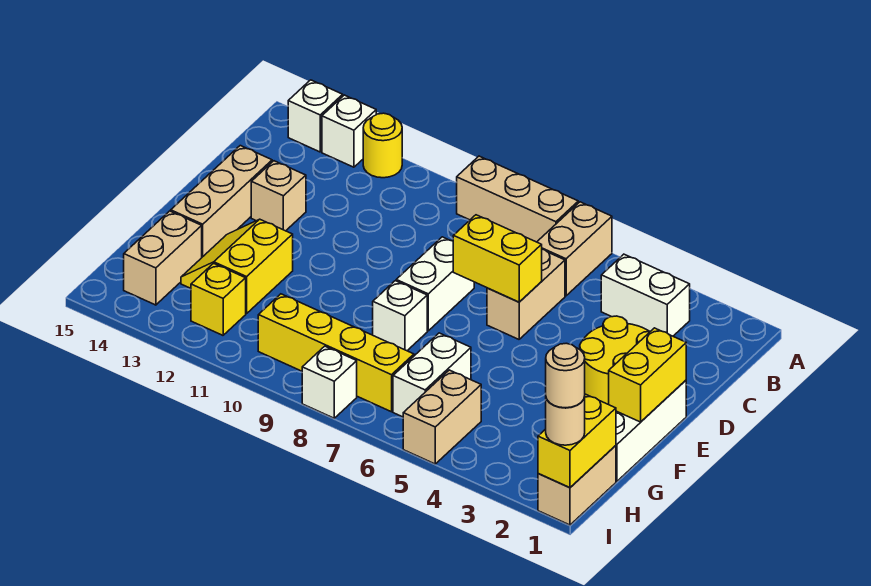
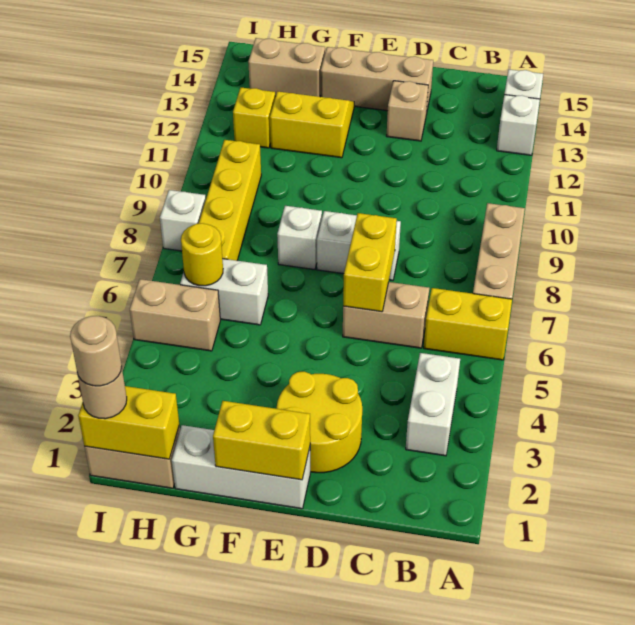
tan brick A6:B6 level 1 -> yellow brick A6:B6 level 1
yellow round brick A12 level 1 -> yellow round brick H6 level 2

